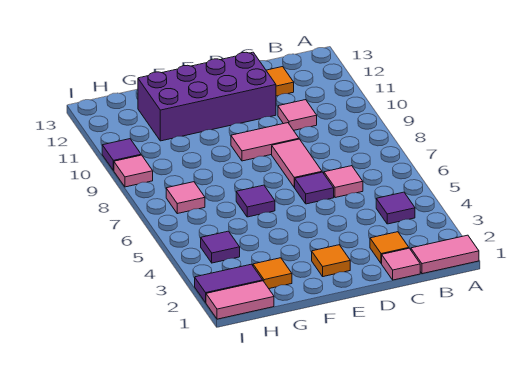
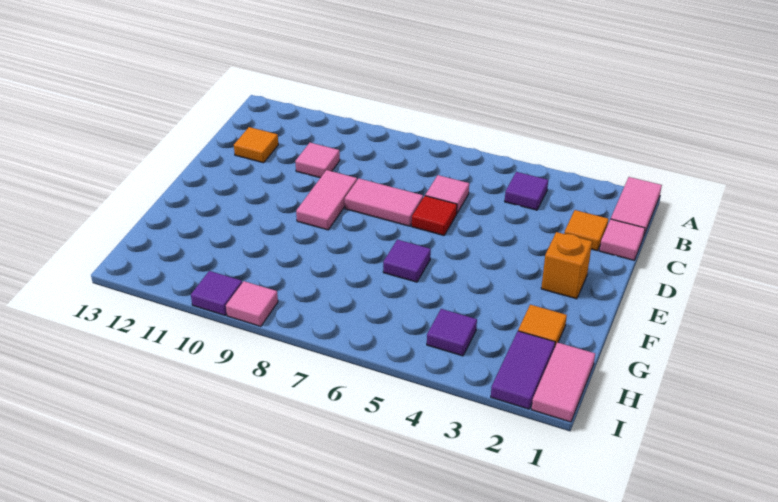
purple tile D6 level 1 -> red tile D6 level 1
purple brick D11:G12 level 1 -> none
orange tile E2 level 1 -> orange brick E2 level 1
pink tile H7 level 1 -> none

